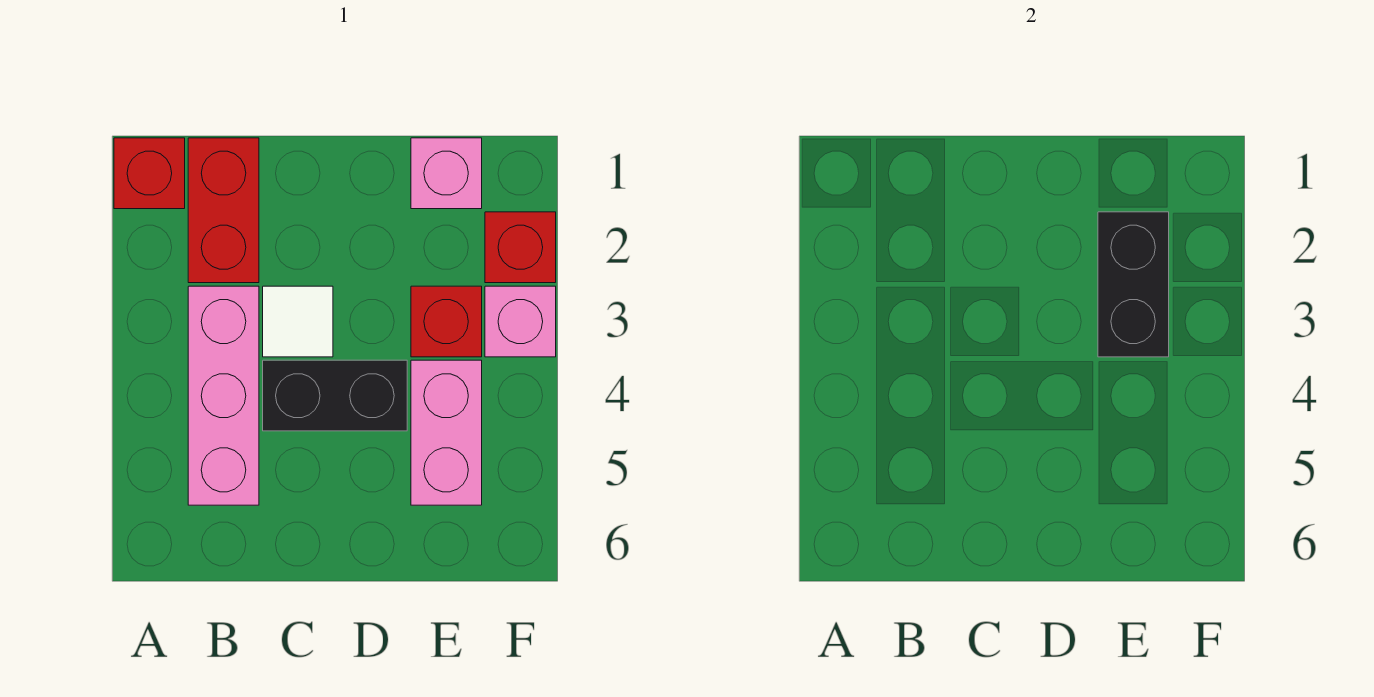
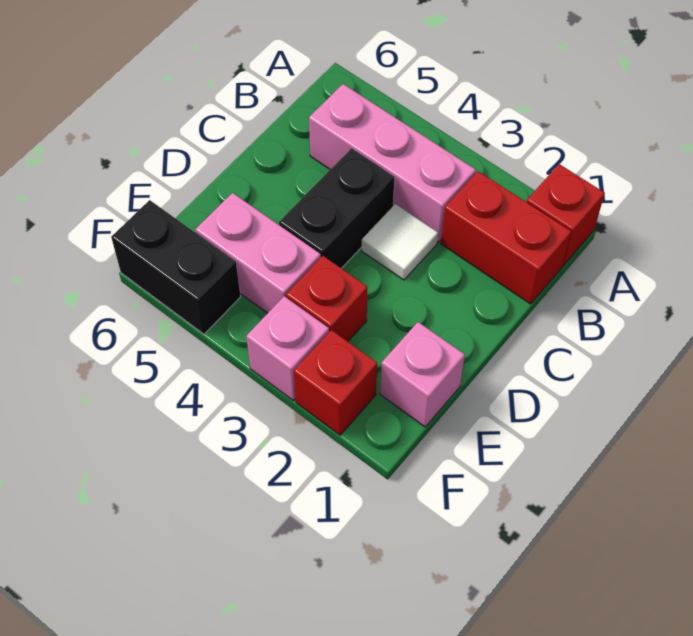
black brick E2:E3 level 2 -> black brick F5:F6 level 1

